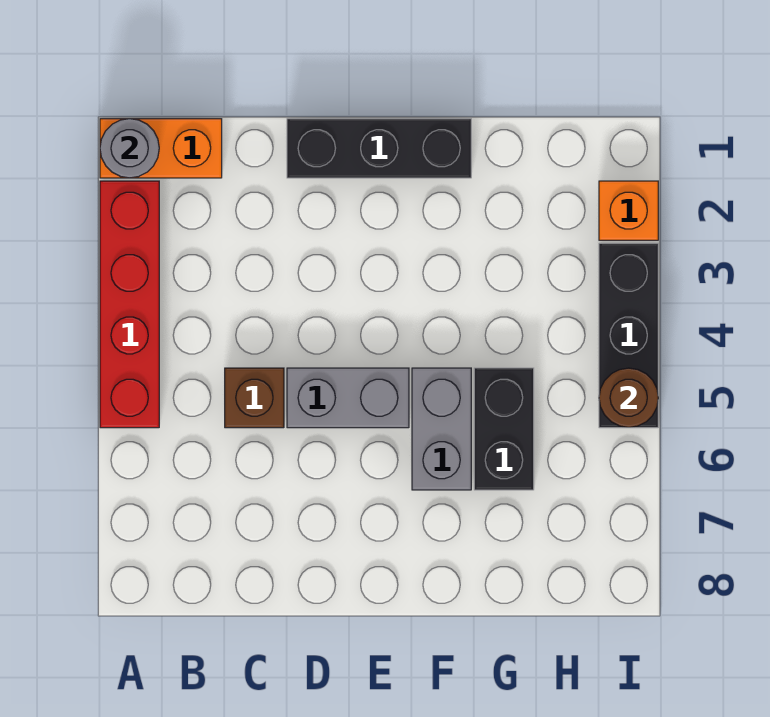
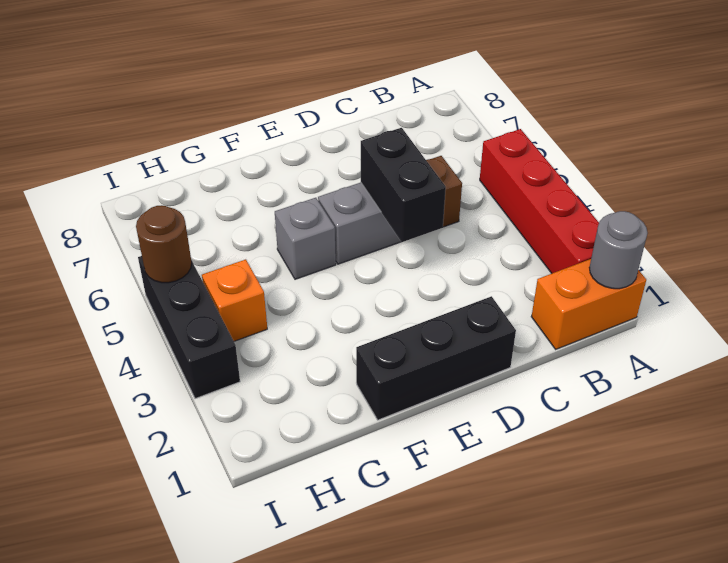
grey brick F5:F6 level 1 -> grey brick F5 level 1
black brick G5:G6 level 1 -> black brick D4:D5 level 2
orange brick I2 level 1 -> orange brick H4 level 1

